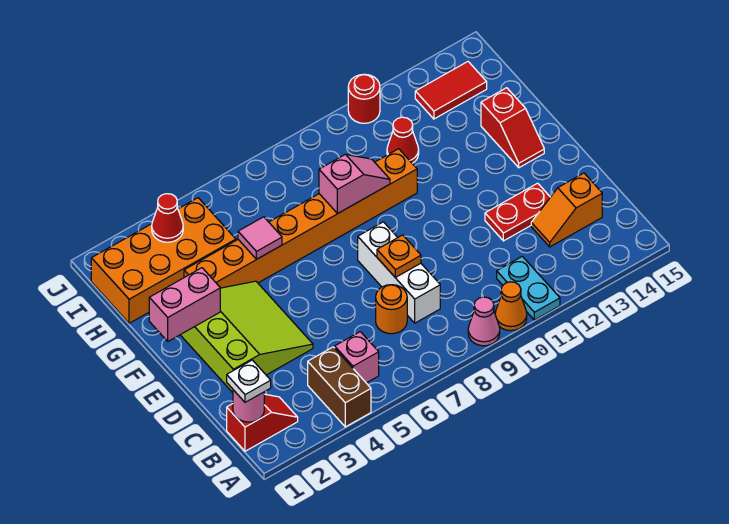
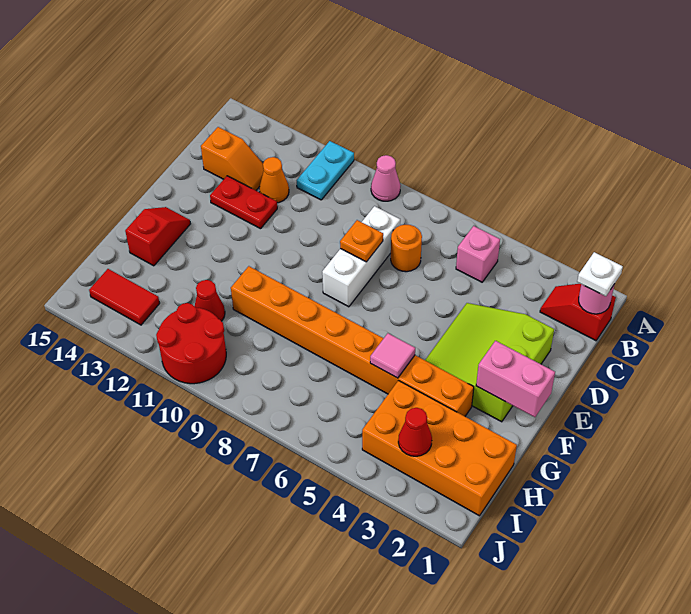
brown brick A4:B4 level 1 -> none
orange cone A10 level 1 -> orange cone C12 level 1
pink slope G8:G9 level 2 top 8 -> none
red round brick J11 level 1 -> red round brick I10:J11 level 1

